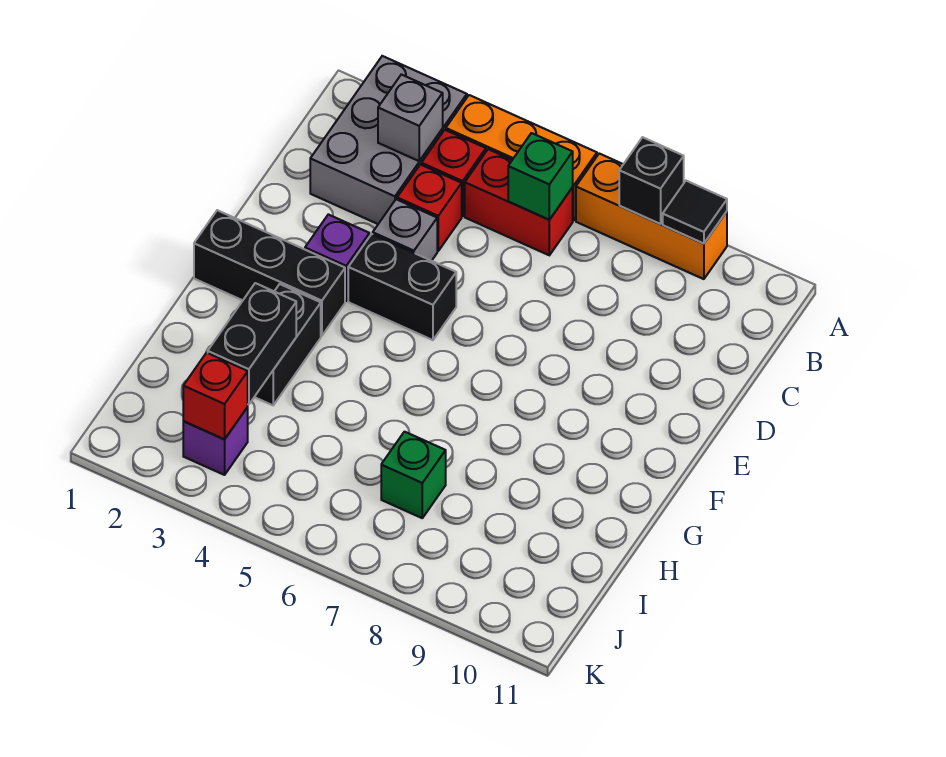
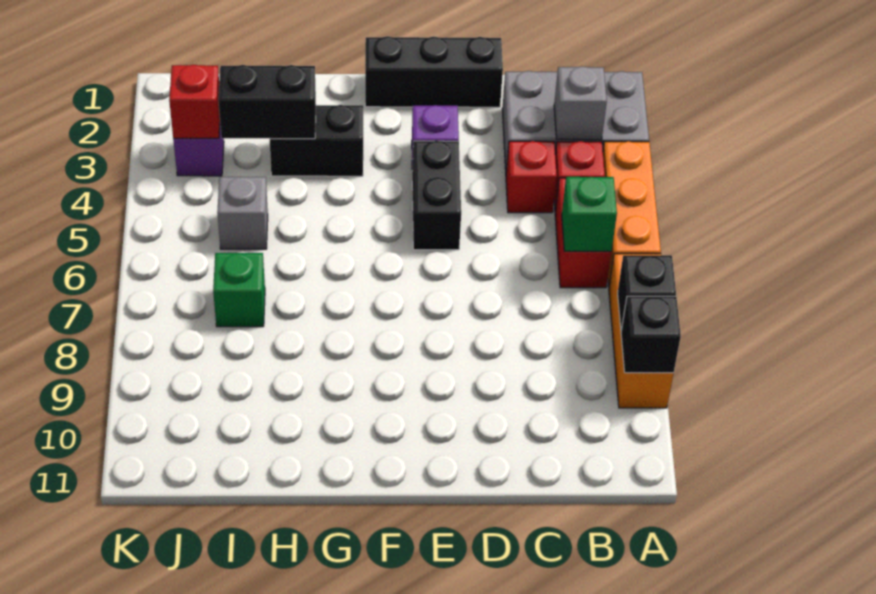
black tile A9 level 2 -> black brick A9 level 2
grey brick D4 level 1 -> grey brick I5 level 1
black brick F1:F3 level 1 -> black brick D1:F1 level 1

